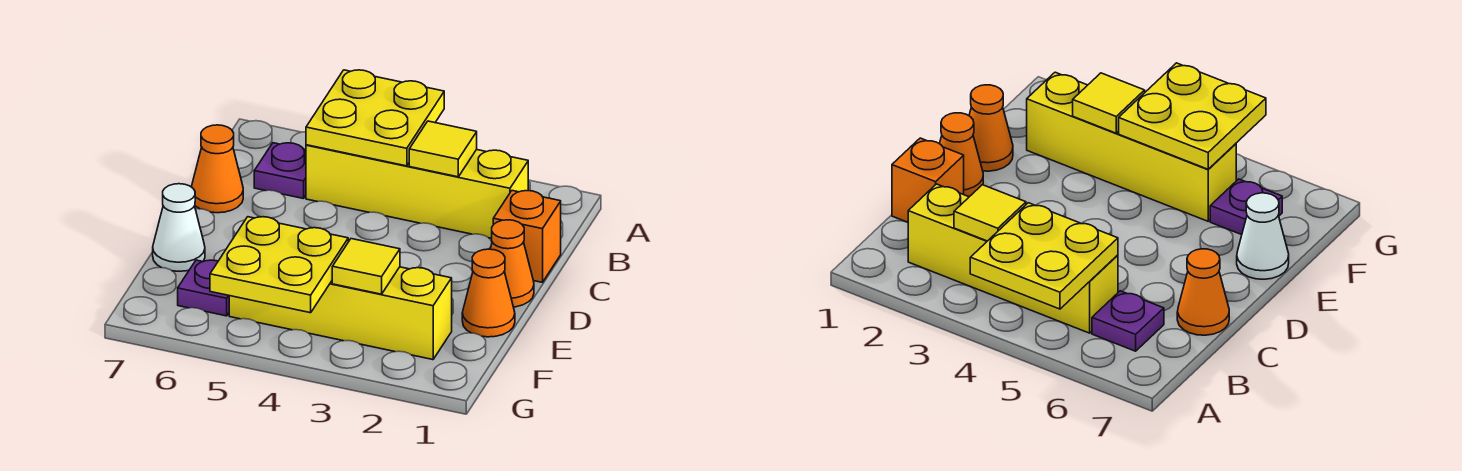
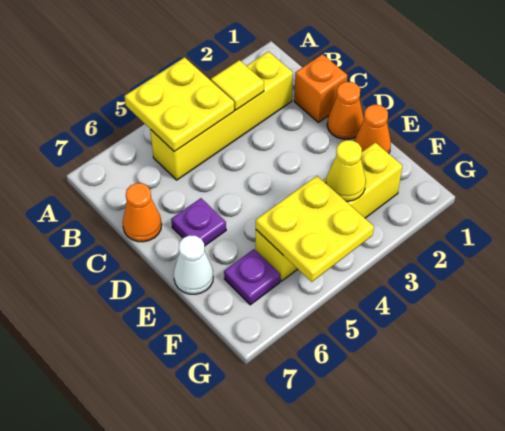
purple plate B6 level 1 -> purple plate D6 level 1
yellow tile F3 level 2 -> yellow cone F3 level 2

